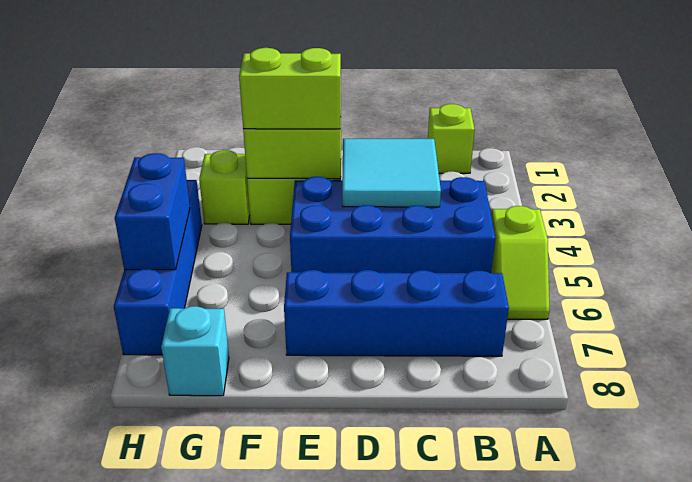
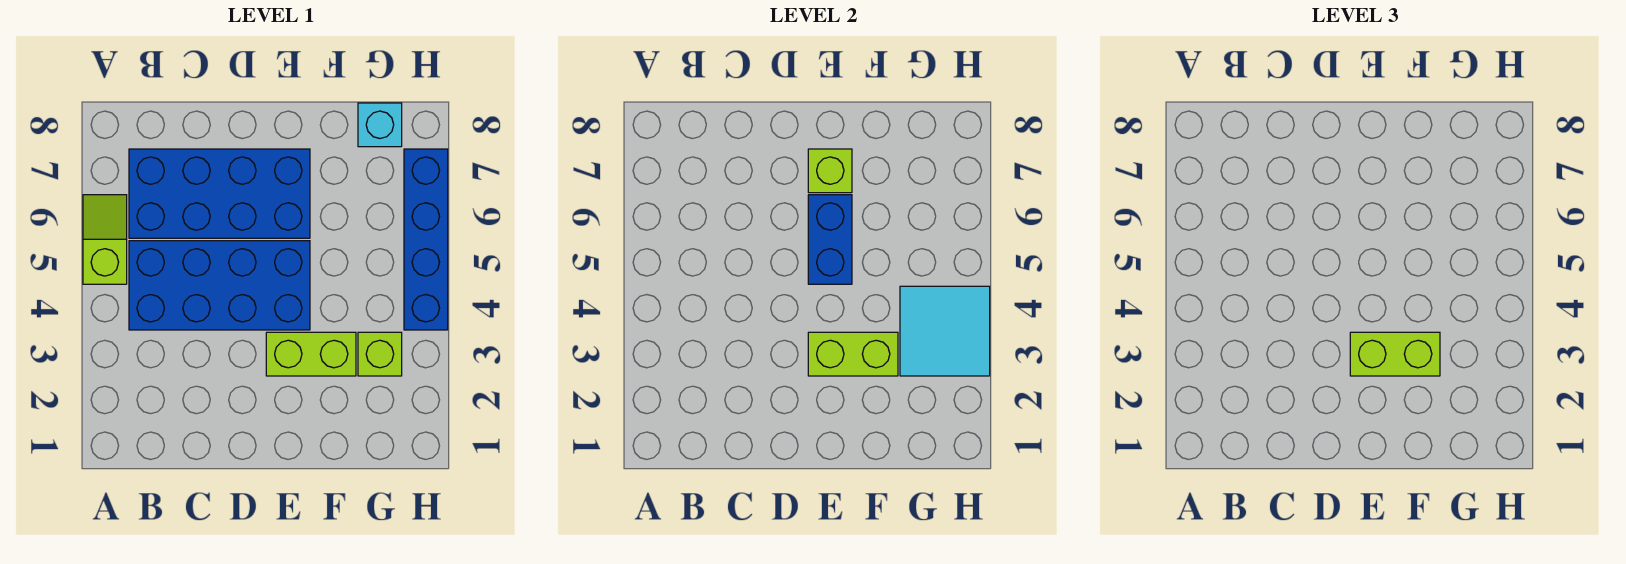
lime brick B1 level 1 -> lime brick E7 level 2
blue brick B7:E7 level 1 -> blue brick B6:E7 level 1
cyan tile C3:D4 level 2 -> cyan tile G3:H4 level 2
blue brick H5:H6 level 2 -> blue brick E5:E6 level 2

